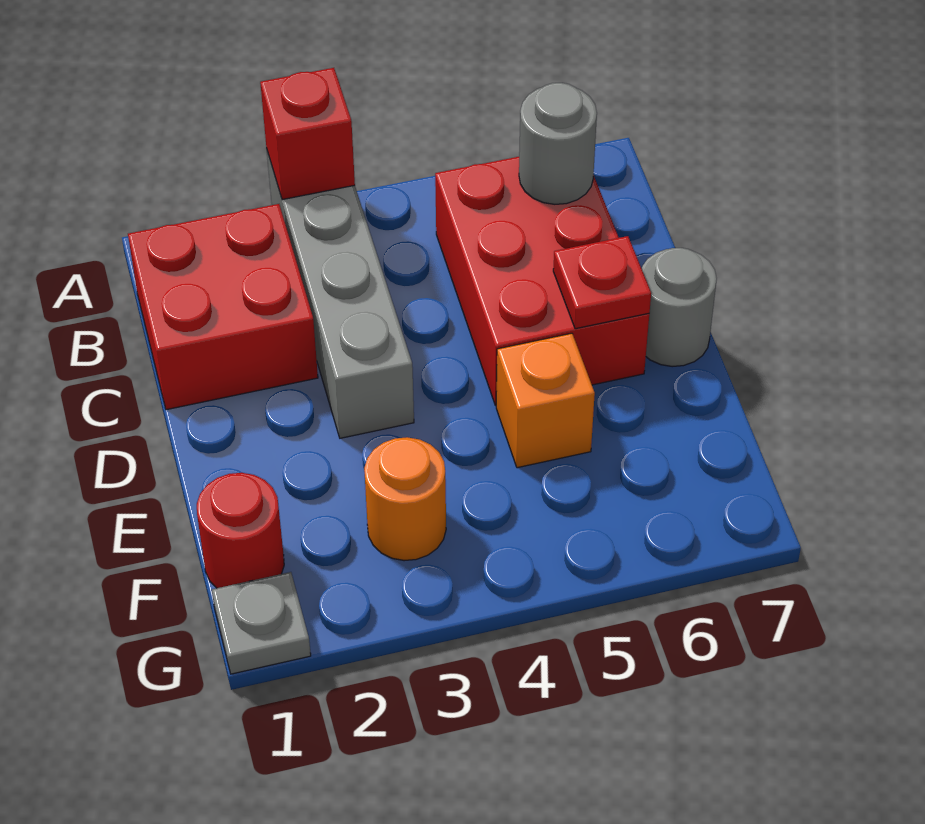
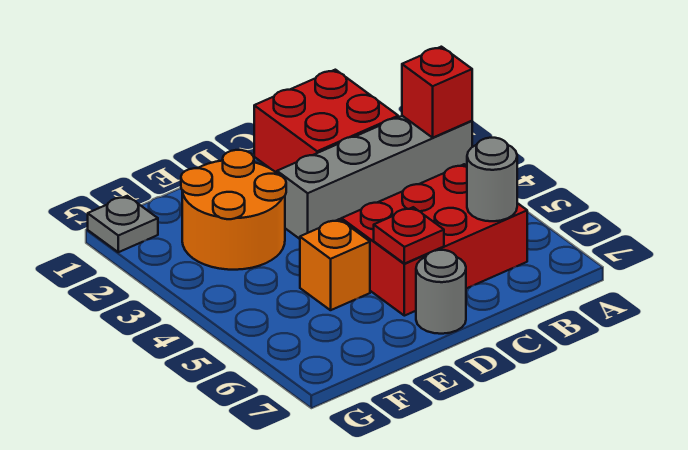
red round brick F1 level 1 -> none
orange round brick F3 level 1 -> orange round brick E2:F3 level 1

